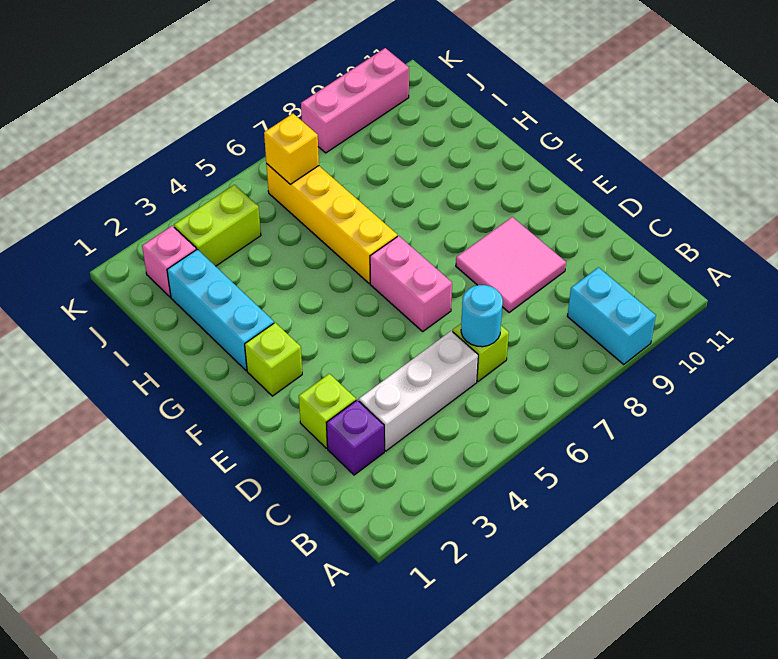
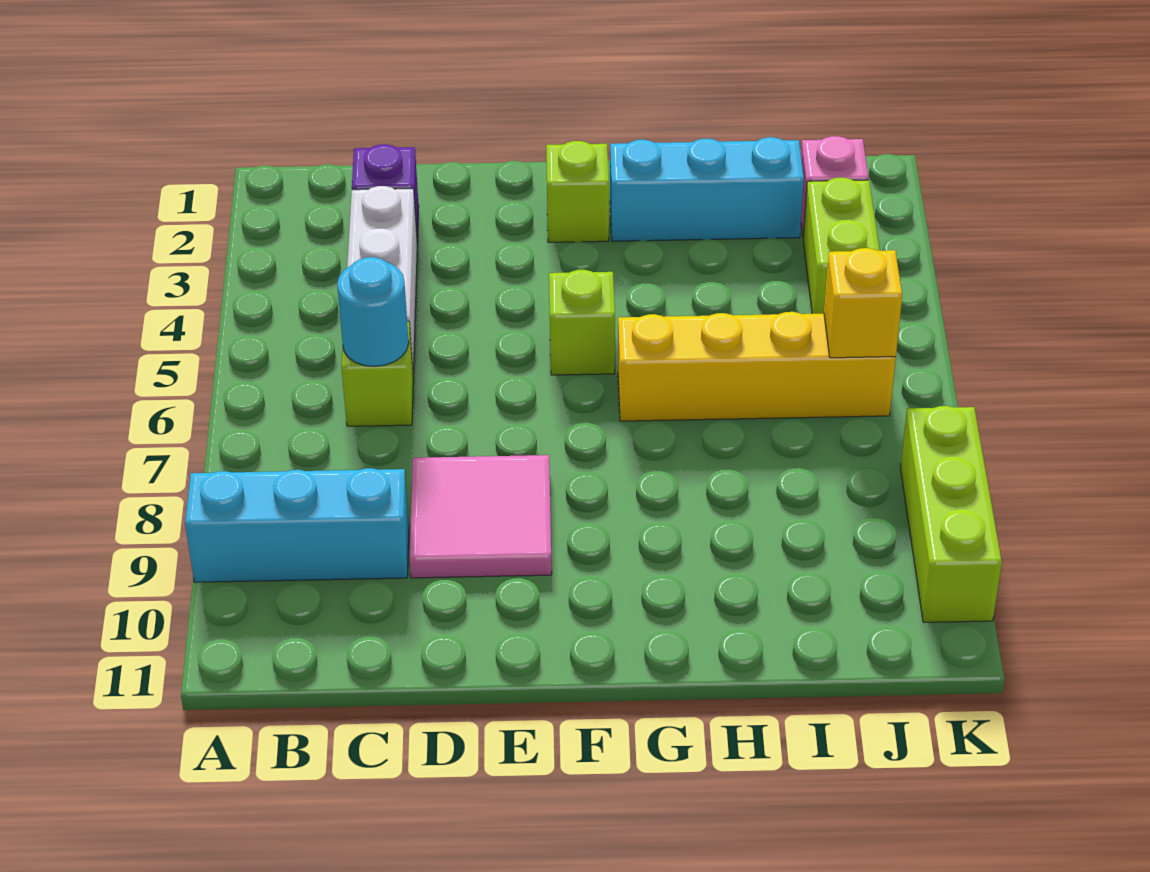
cyan brick A9:B9 level 1 -> cyan brick A9:C9 level 1
lime brick D2 level 1 -> lime brick F5 level 1
pink brick E6:F6 level 1 -> none
pink brick K8:K10 level 1 -> lime brick K8:K10 level 1

